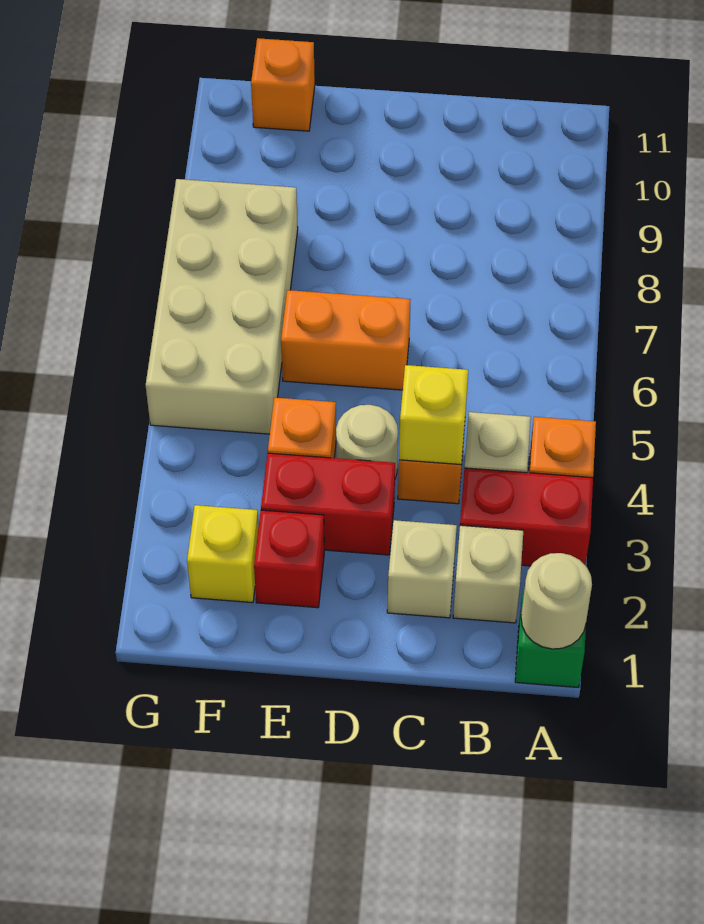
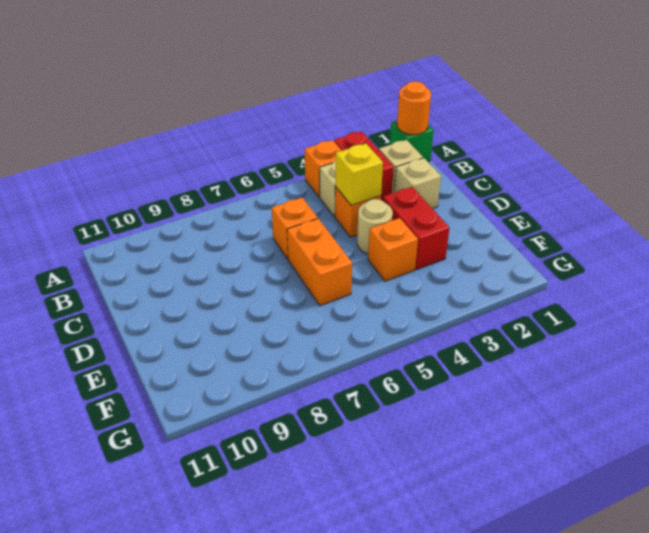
tan round brick A1 level 2 -> orange round brick A1 level 2
red brick E2 level 1 -> none
yellow brick F2 level 1 -> none
tan brick F5:G8 level 1 -> none
orange brick F11 level 1 -> orange brick C6 level 1

